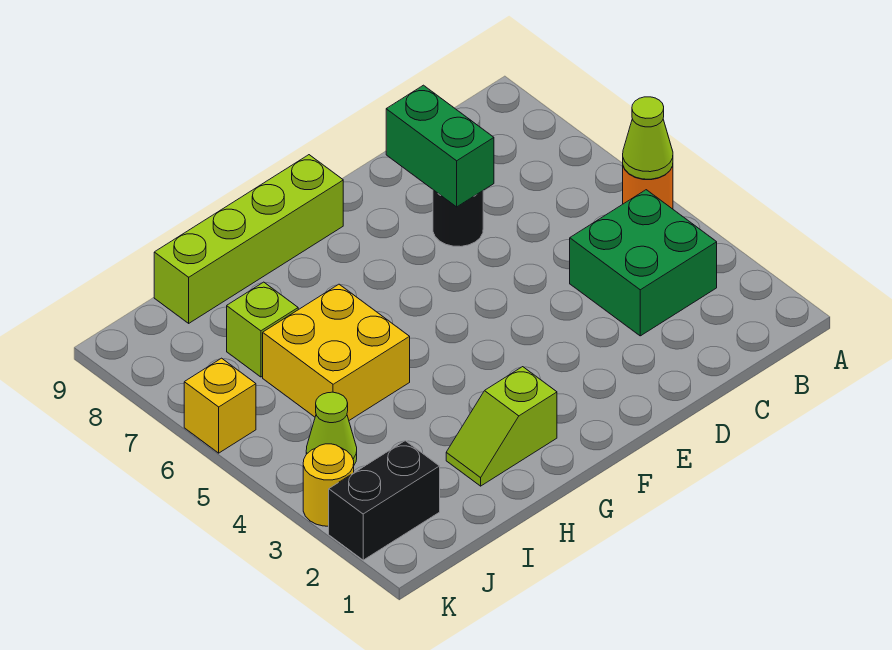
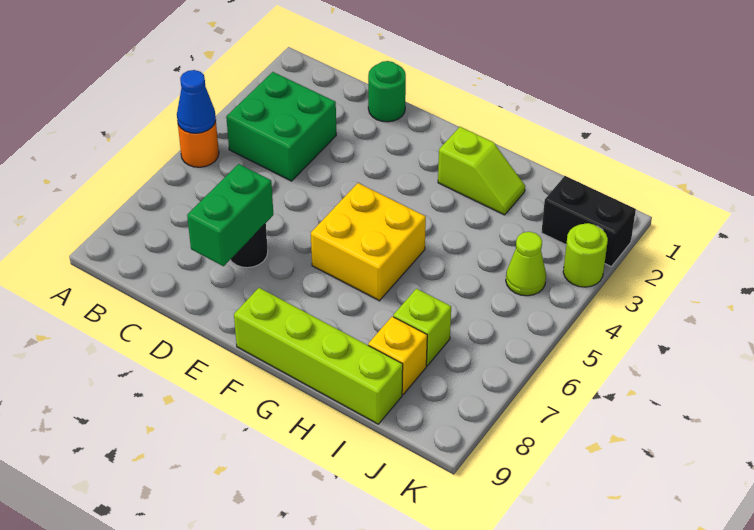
lime cone A5 level 2 -> blue cone A5 level 2
none -> green round brick D1 level 1
yellow brick H5:I6 level 1 -> yellow brick F5:G6 level 1
yellow round brick K3 level 1 -> lime round brick K3 level 1
yellow brick K6 level 1 -> yellow brick I8 level 1

